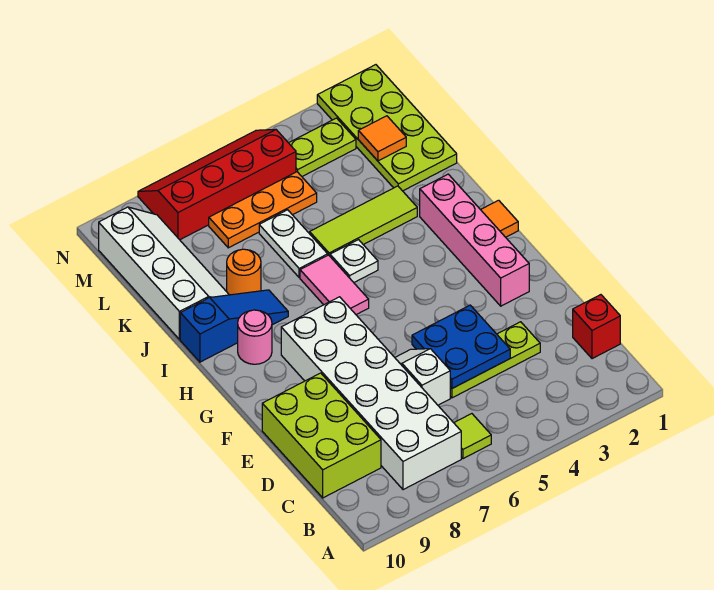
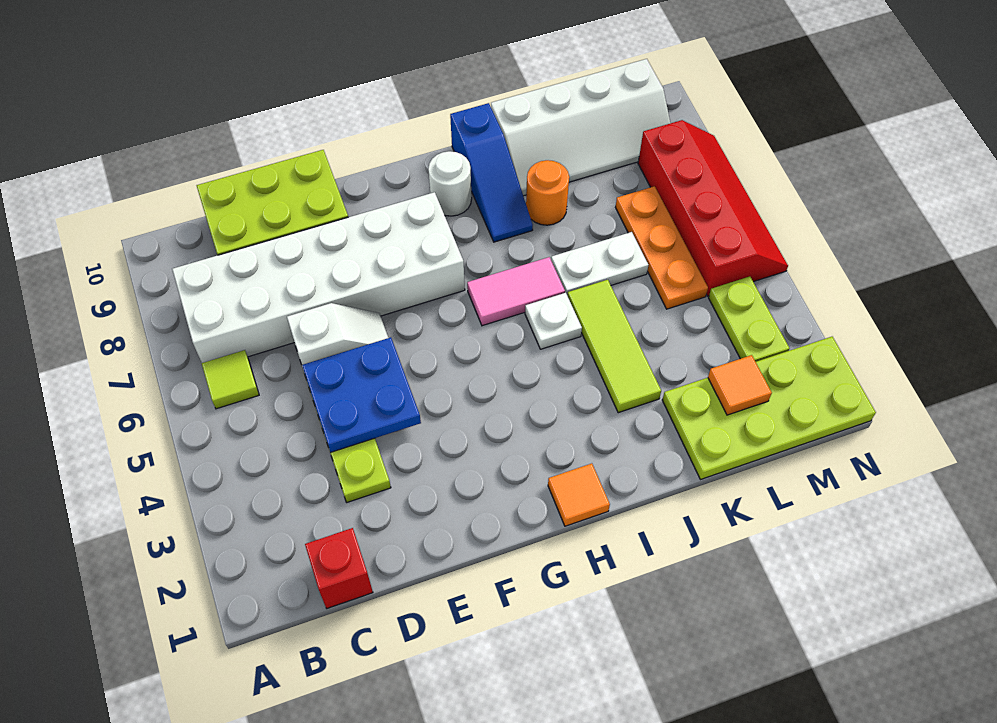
pink brick F2:I2 level 1 -> none
pink round brick H9 level 1 -> white round brick H9 level 1

